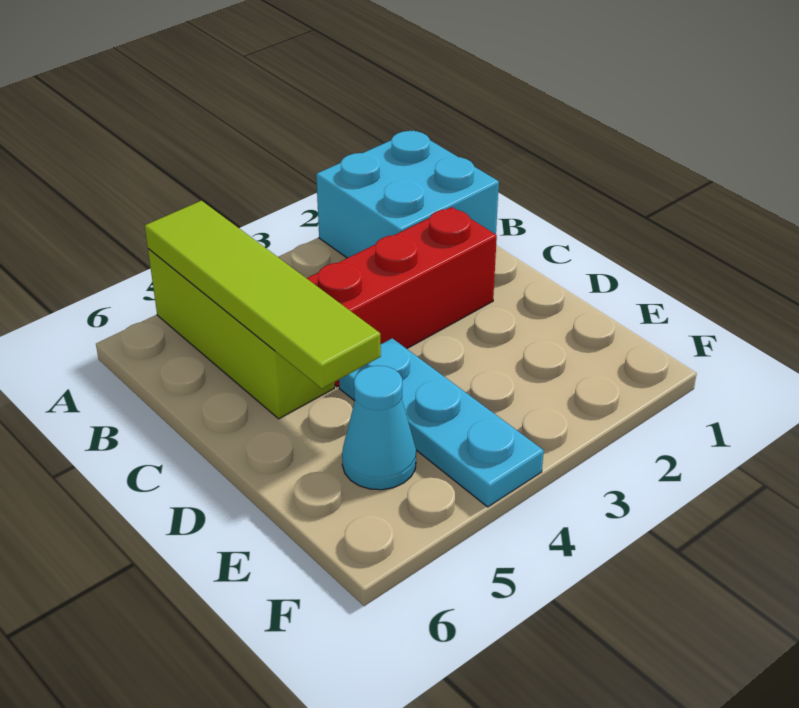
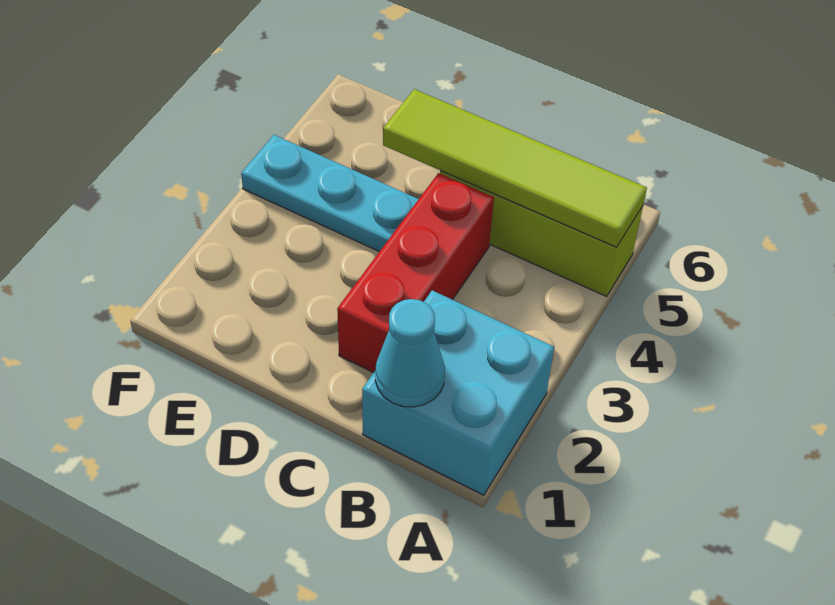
cyan cone E5 level 1 -> cyan cone B1 level 2

